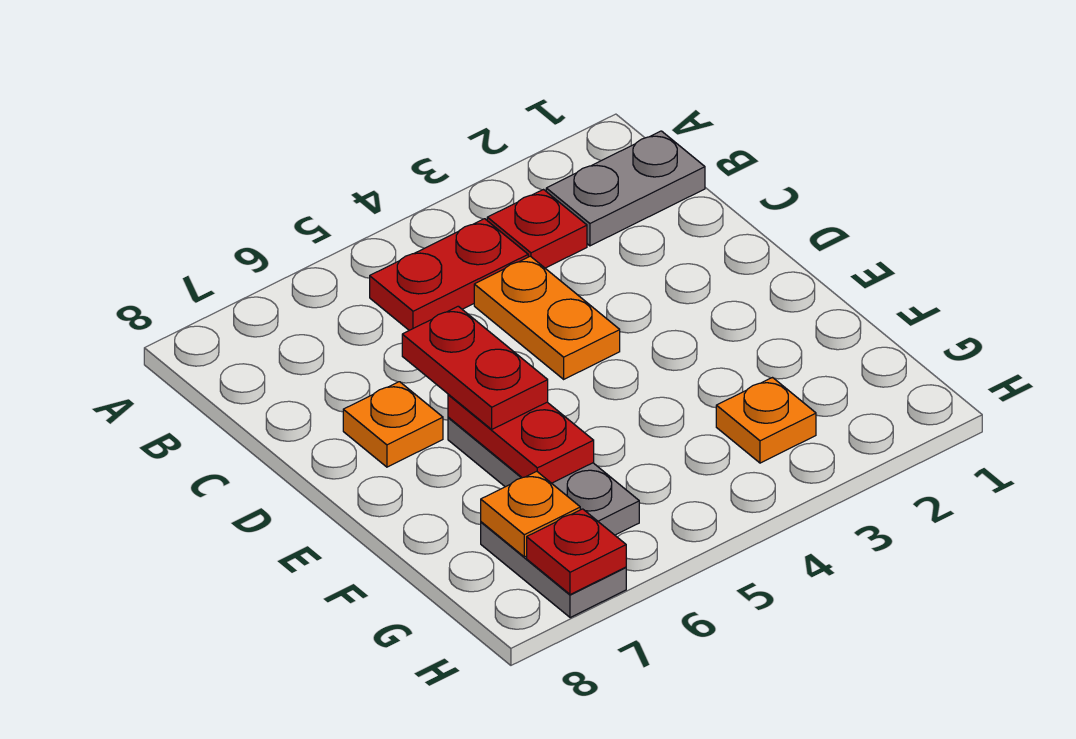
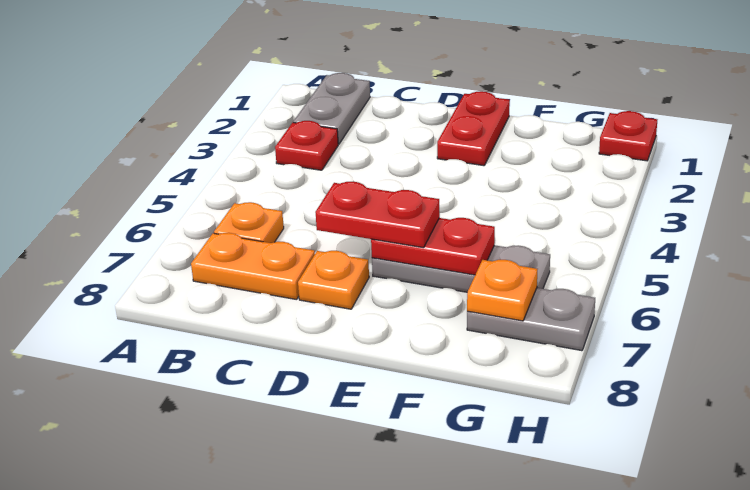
red plate B4:B5 level 1 -> red plate E1:E2 level 1
orange plate C4:D4 level 1 -> orange plate B7:C7 level 1
orange plate G3 level 1 -> orange plate B6 level 1
red plate H7 level 2 -> red plate H1 level 1

